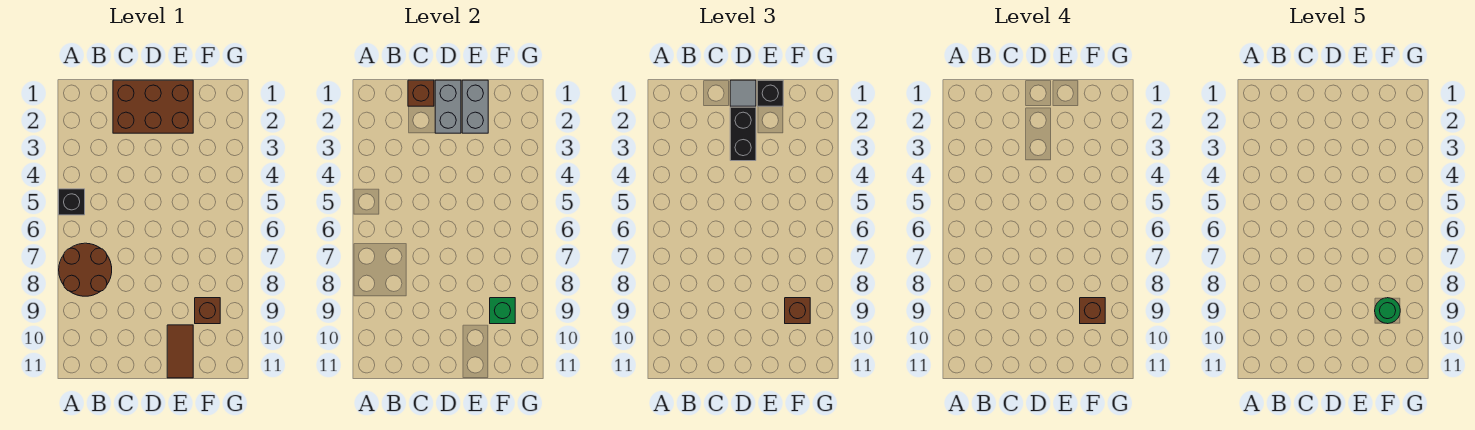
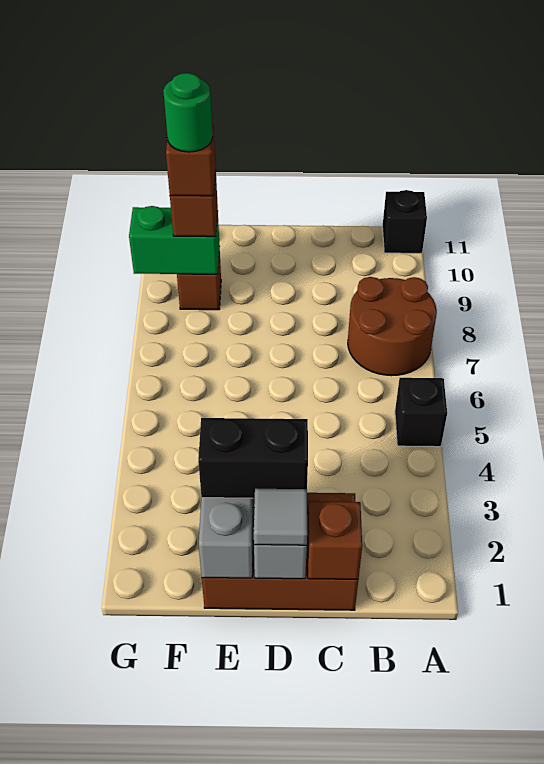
black brick D2:D3 level 3 -> black brick D2:E2 level 3
black brick E1 level 3 -> black brick A11 level 1
brown tile E10:E11 level 1 -> none
green brick F9 level 2 -> green brick F9:G9 level 2

